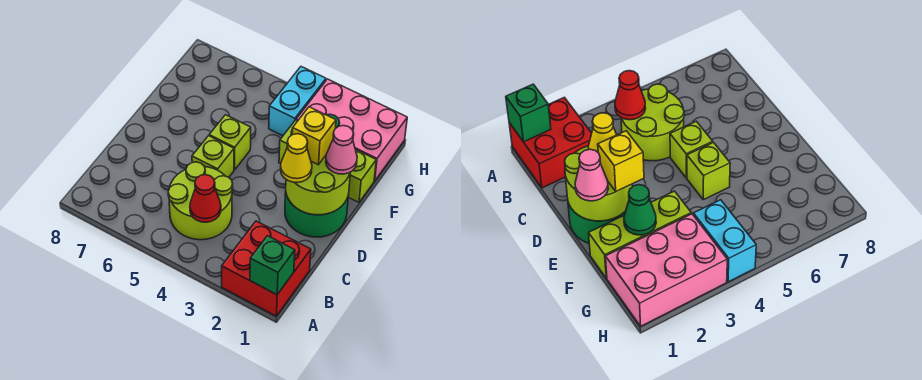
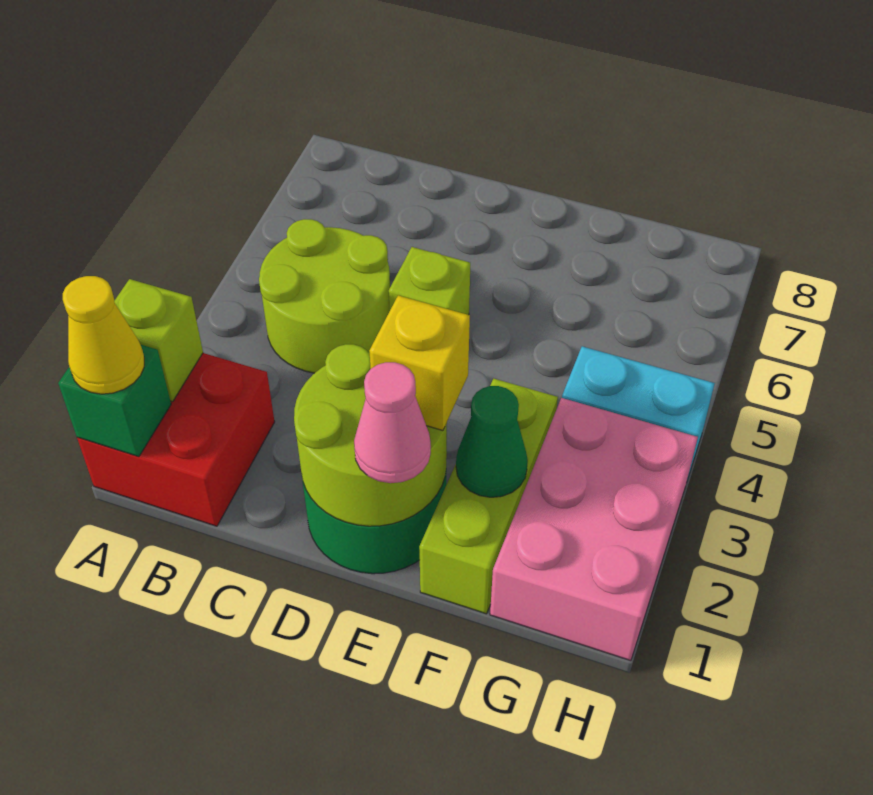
red cone B4 level 2 -> none
yellow cone D2 level 3 -> yellow cone A1 level 3
lime brick E5 level 1 -> lime brick A2 level 2

